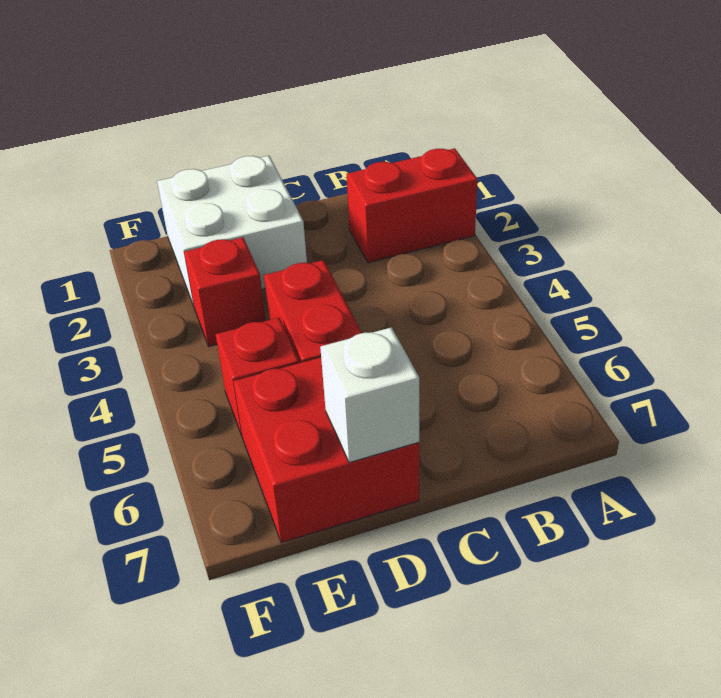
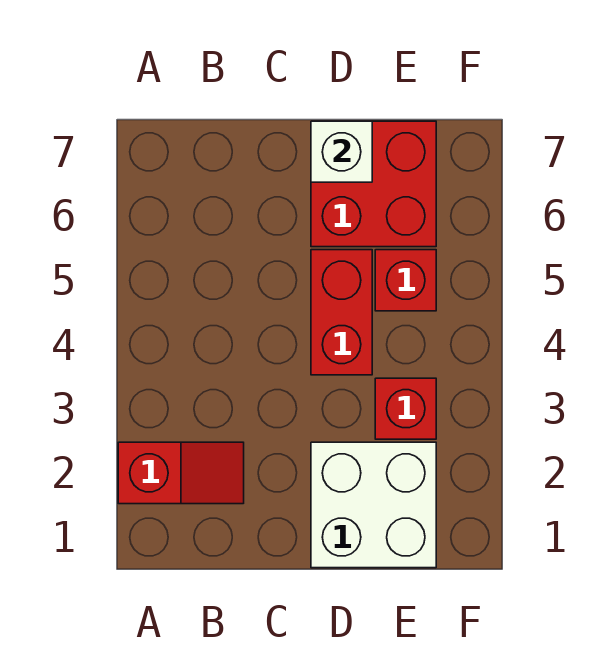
red brick A2:B2 level 1 -> red slope A2:B2 level 1 top A

